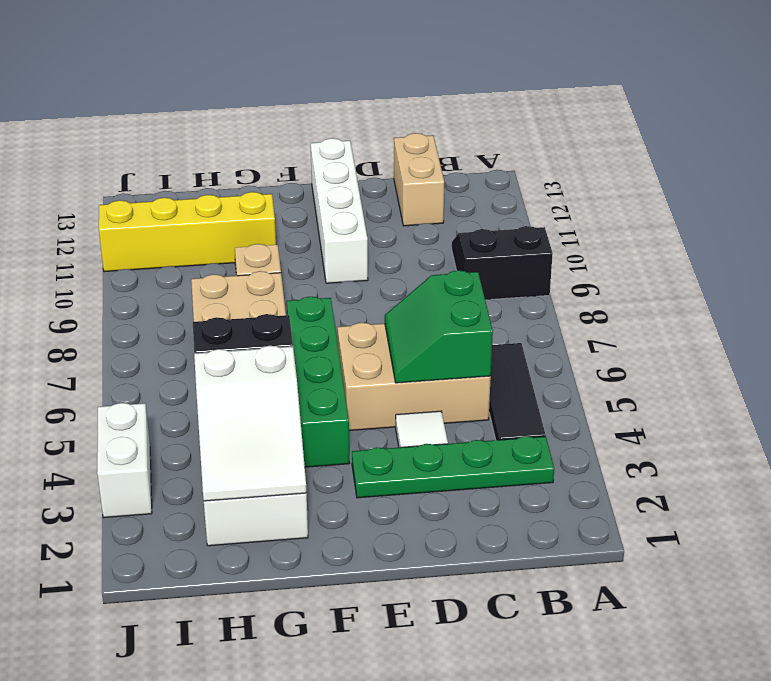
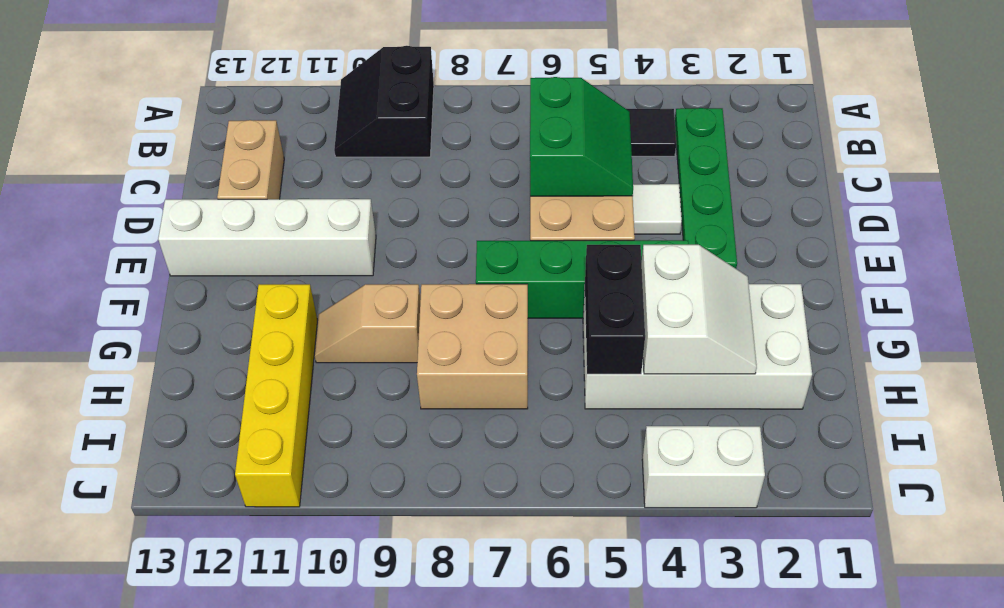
green slope C5:D6 level 2 top C -> green slope C5:D6 level 2 top 6
tan brick C12:C13 level 1 -> tan brick C12:D12 level 1
white slope G2:H4 level 2 top 4 -> white slope G3:H4 level 2 top 4

